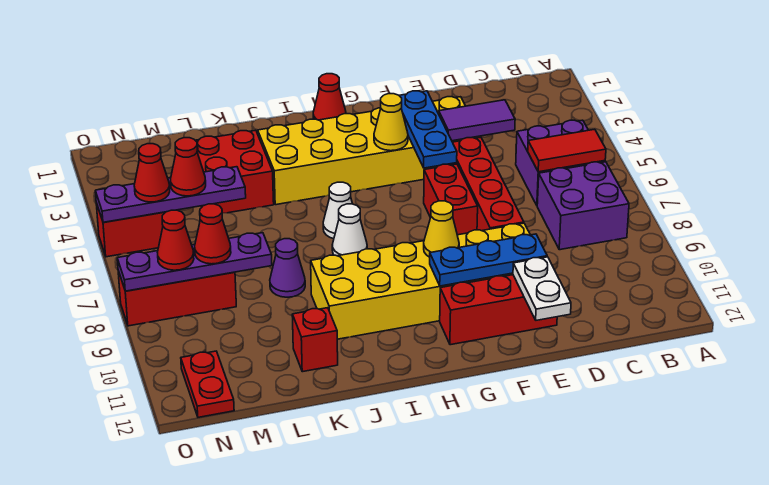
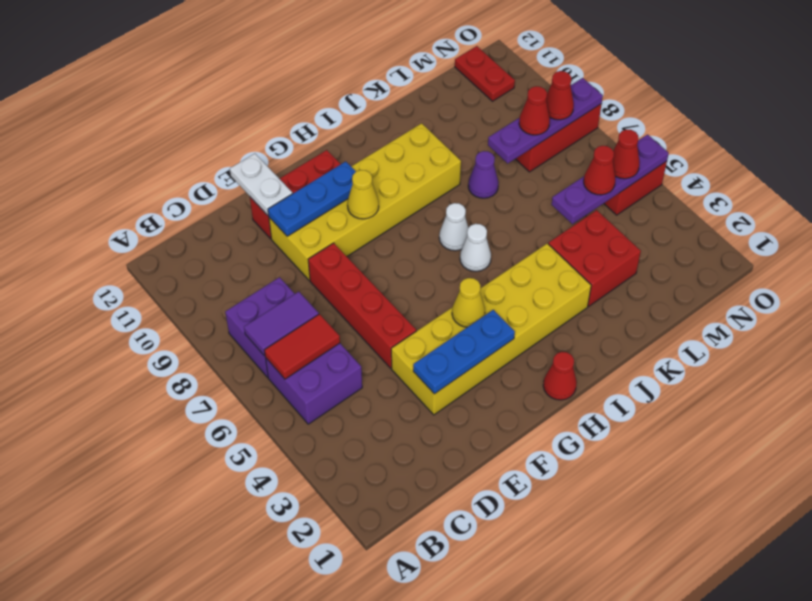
purple tile D4:E4 level 2 -> purple tile B7:C7 level 2
blue plate F3:F5 level 2 -> blue plate E3:G3 level 2
red brick F6:F7 level 1 -> none
red brick K11 level 1 -> none

